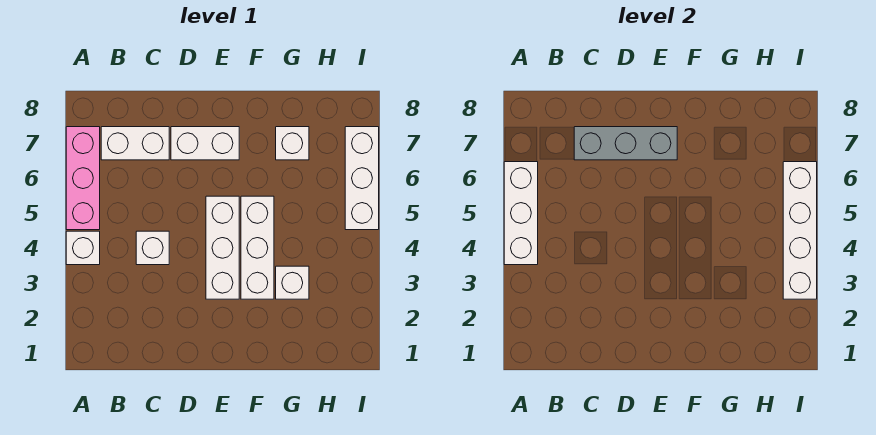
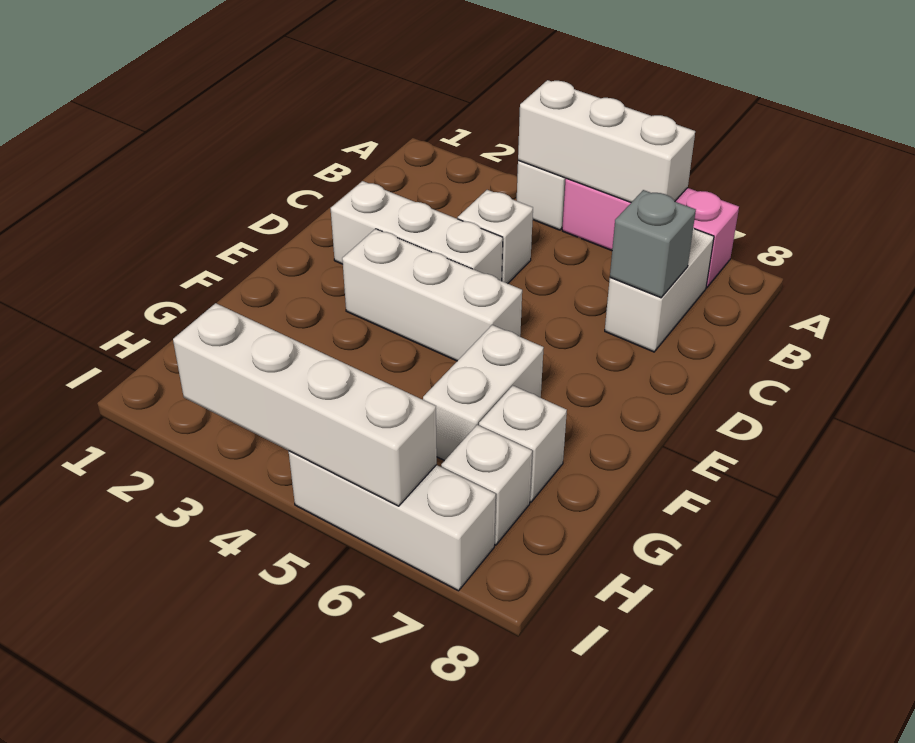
grey brick C7:E7 level 2 -> grey brick C7 level 2
white brick D7:E7 level 1 -> white brick F6:G6 level 1
white brick F3:F5 level 1 -> white brick D2:D4 level 1
white brick G3 level 1 -> white brick H7 level 1

